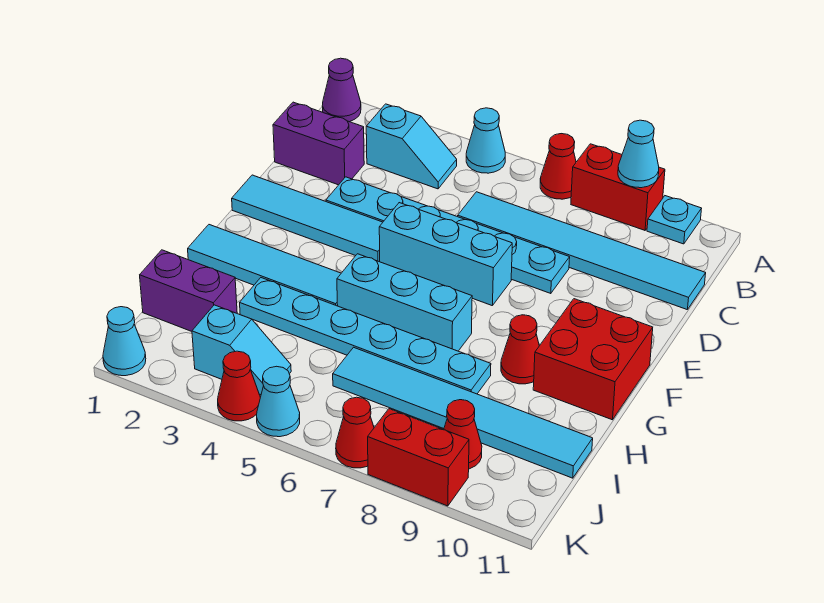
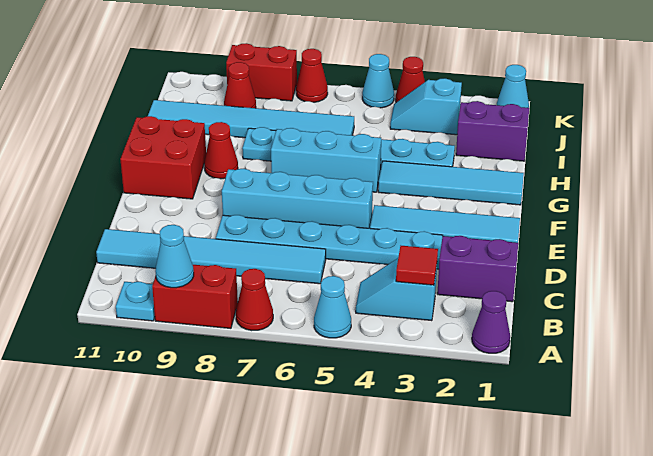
none -> red tile B3 level 2
cyan brick E5:E7 level 1 -> cyan brick E5:E8 level 1

